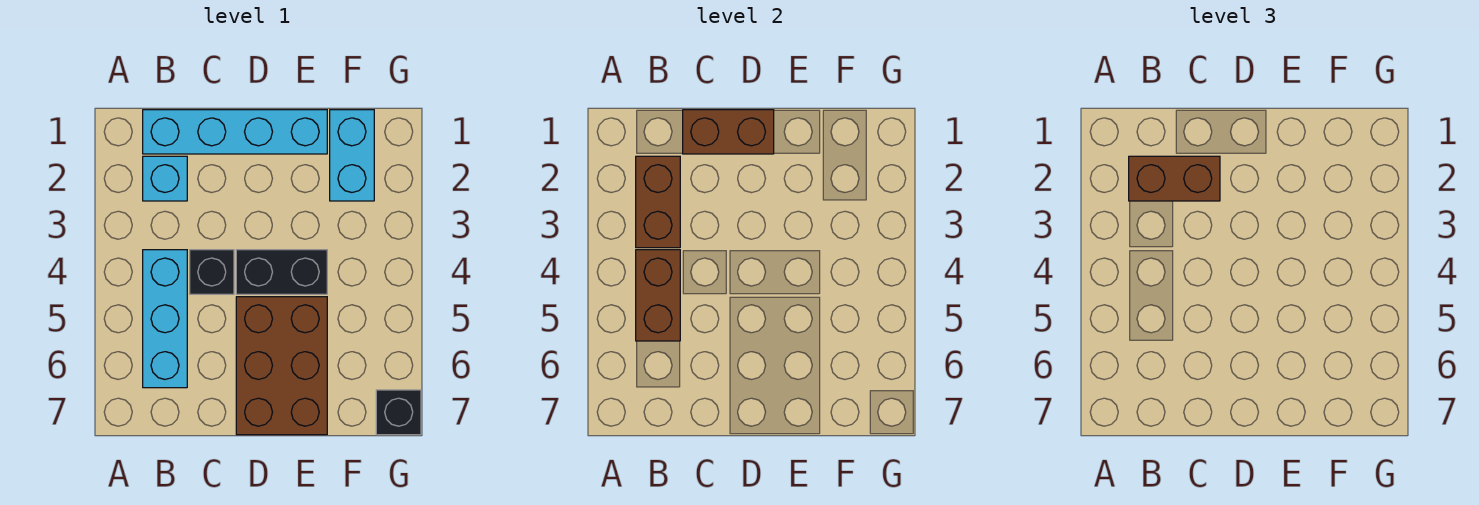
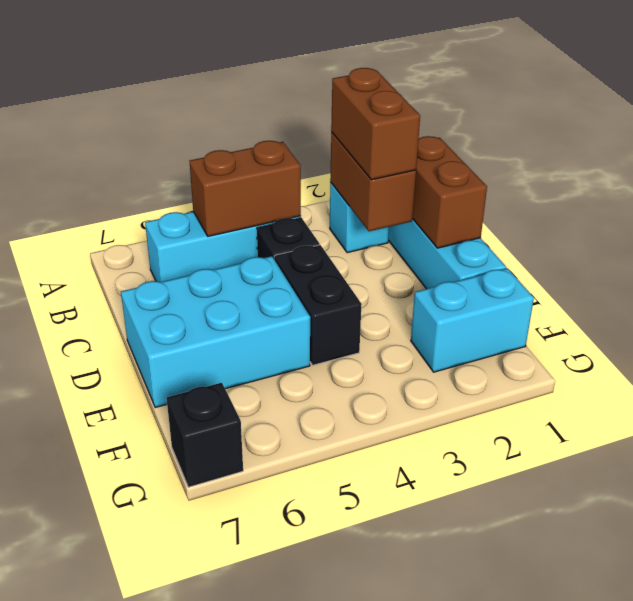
brown brick B2:B3 level 2 -> brown brick B2:C2 level 2
brown brick D5:E7 level 1 -> cyan brick D5:E7 level 1

